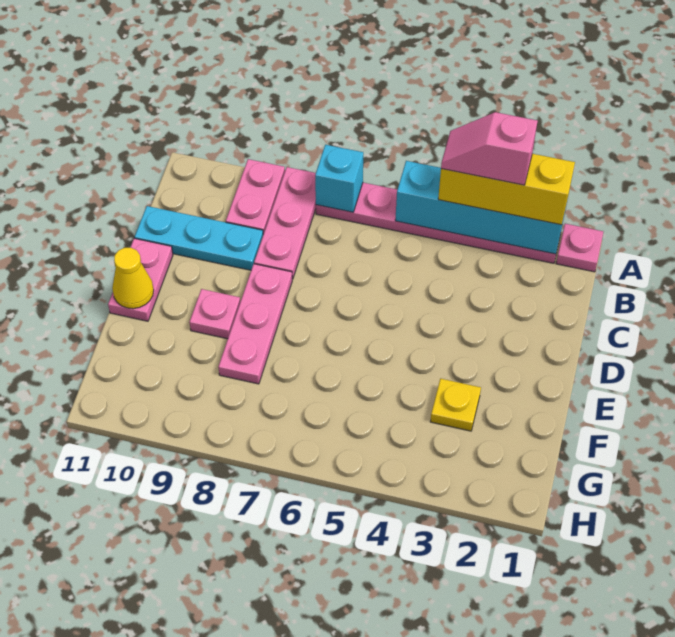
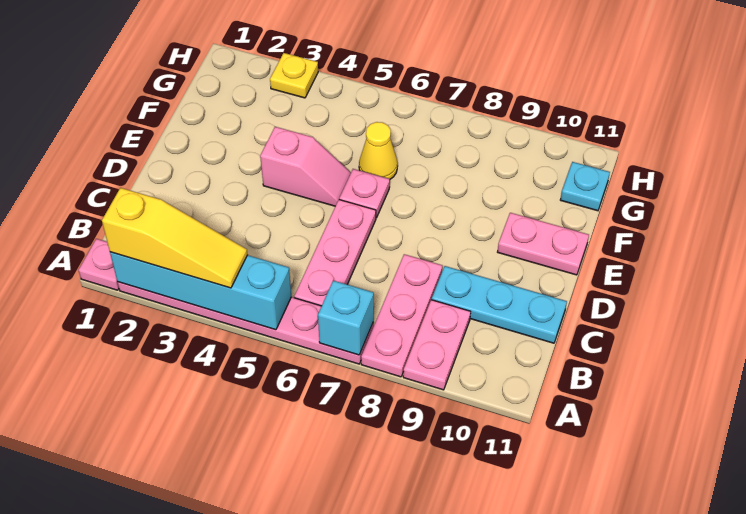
yellow brick A2:A4 level 3 -> yellow slope A2:A4 level 3 top 2
pink slope A3:A4 level 4 top 3 -> pink slope E4:E5 level 1 top 4
pink plate D8:F8 level 1 -> pink plate B6:D6 level 1
pink plate D11:E11 level 1 -> pink plate E10:E11 level 1
pink plate E9 level 1 -> pink plate E6 level 1
yellow cone E11 level 2 -> yellow cone F6 level 1
yellow plate F3 level 1 -> yellow plate H3 level 1
none -> cyan plate G11 level 1

